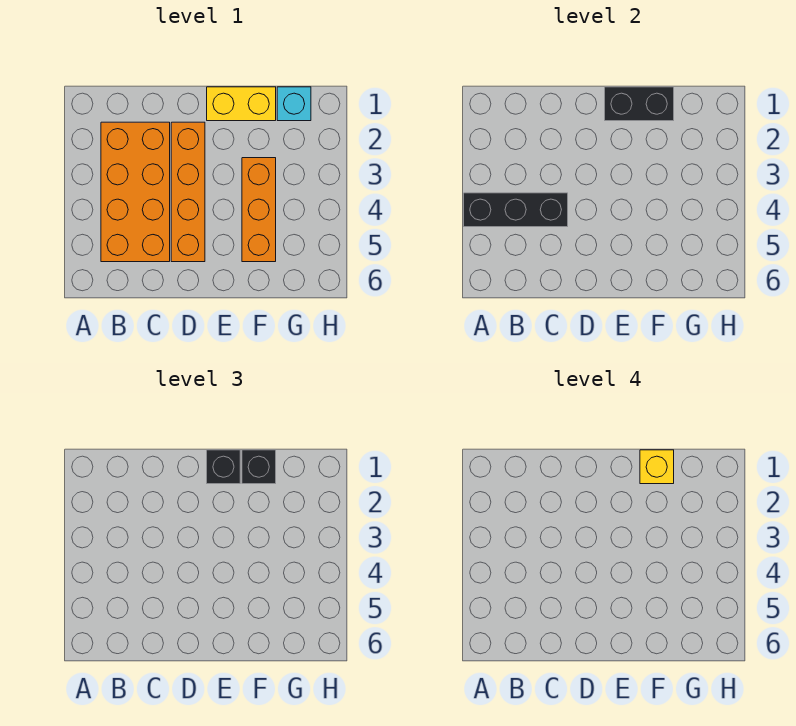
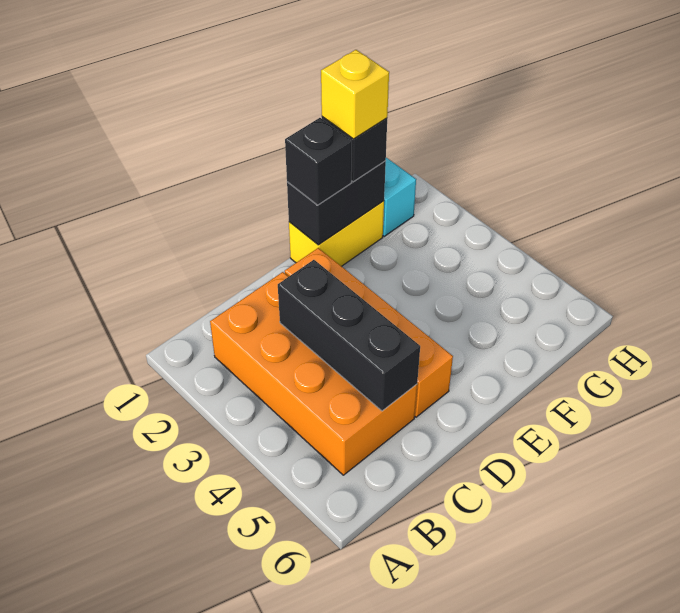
black brick A4:C4 level 2 -> black brick C3:C5 level 2
orange brick F3:F5 level 1 -> none

